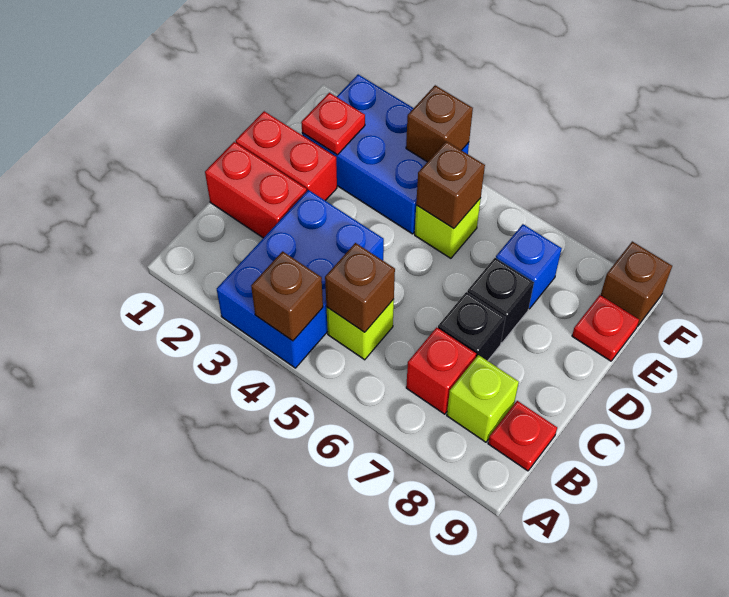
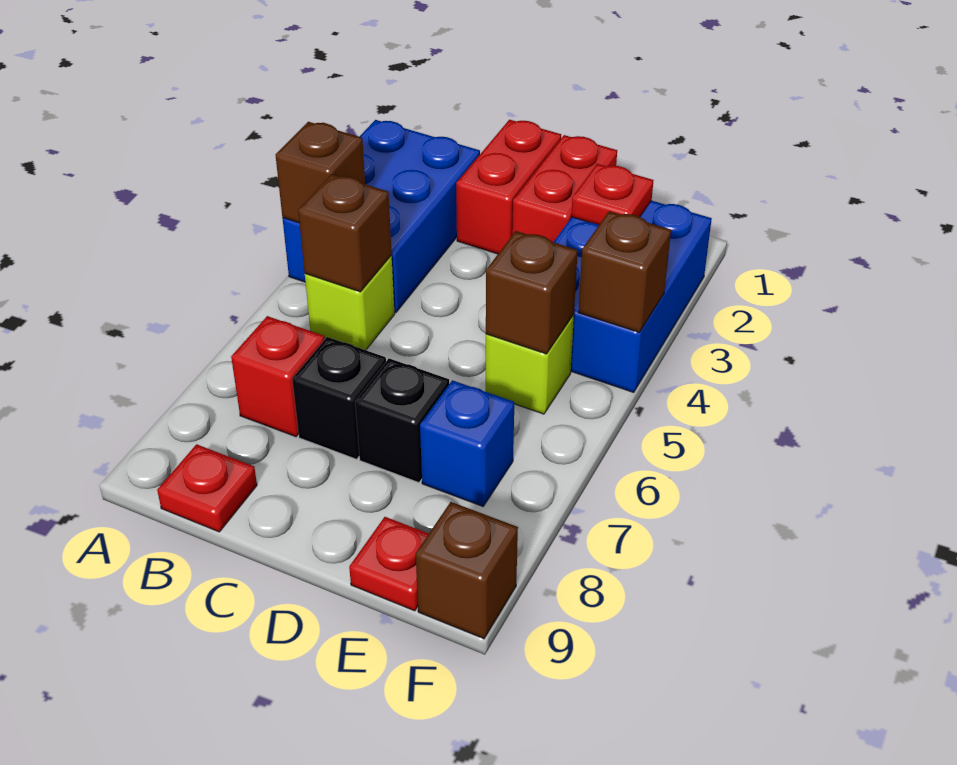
blue brick A3:C4 level 1 -> blue brick A2:B4 level 1
lime brick B8 level 1 -> none

